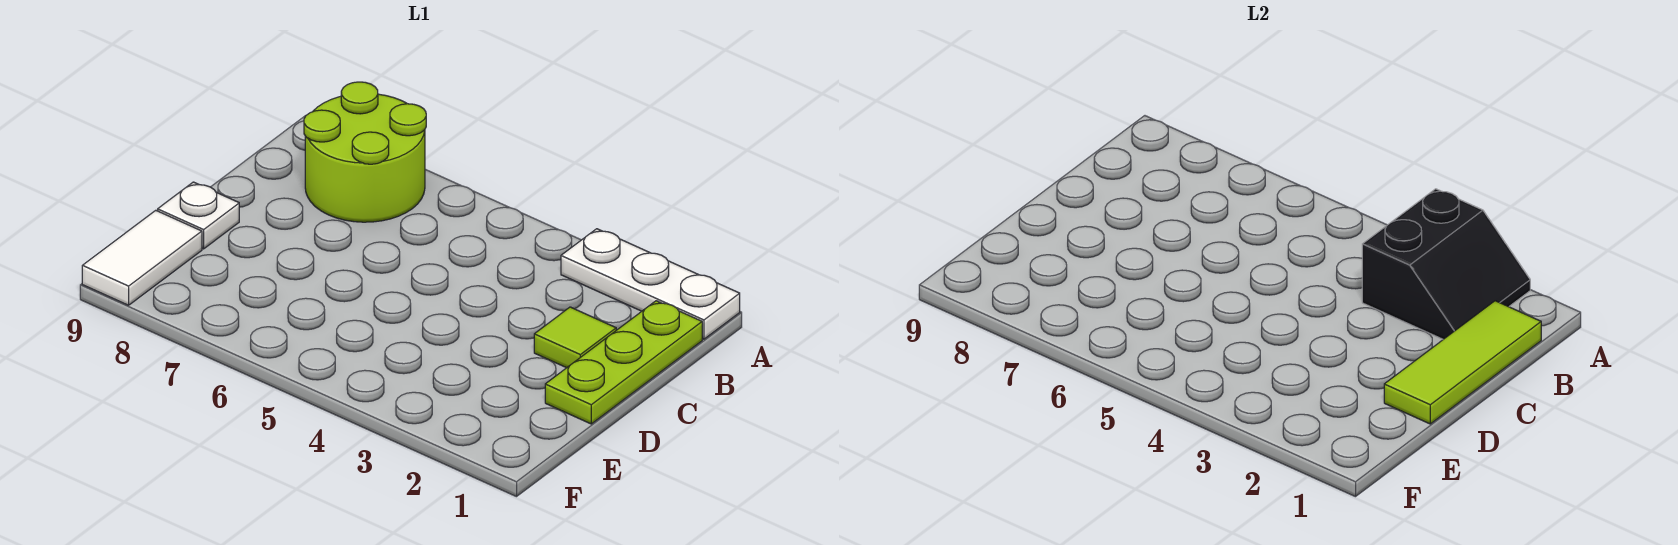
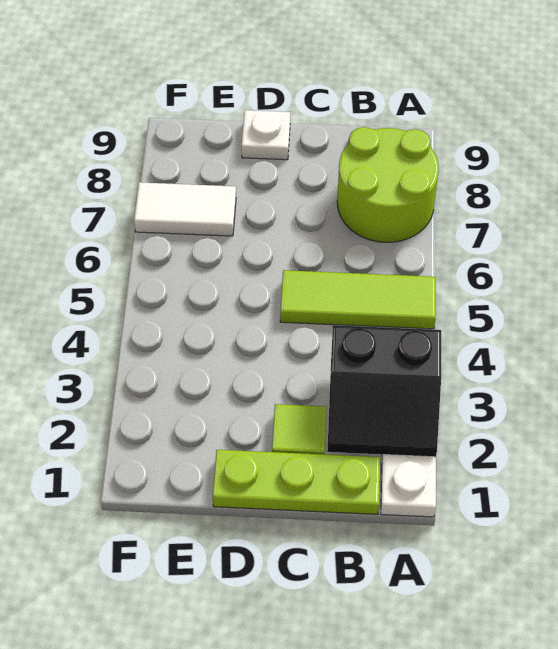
lime tile B1:D1 level 2 -> lime tile A5:C5 level 1
white tile E9:F9 level 1 -> white tile E7:F7 level 1

